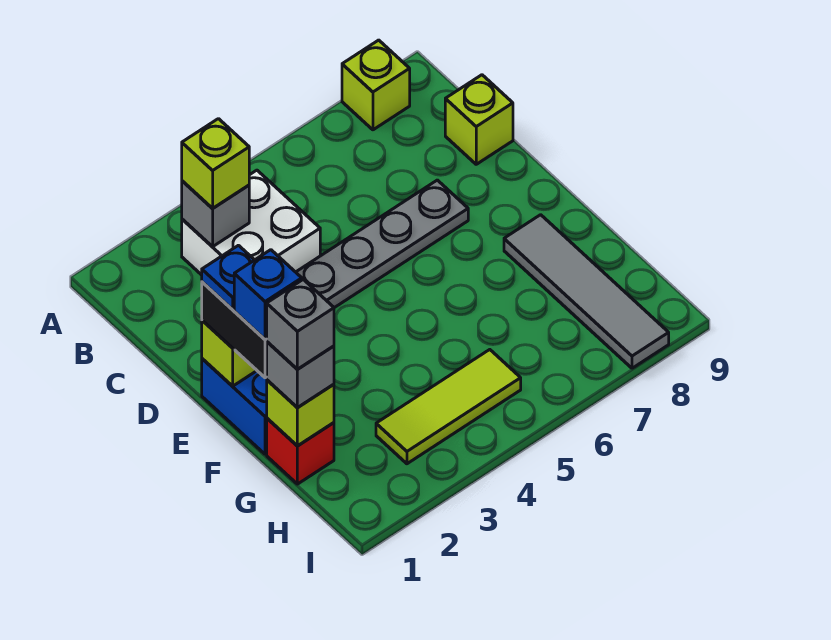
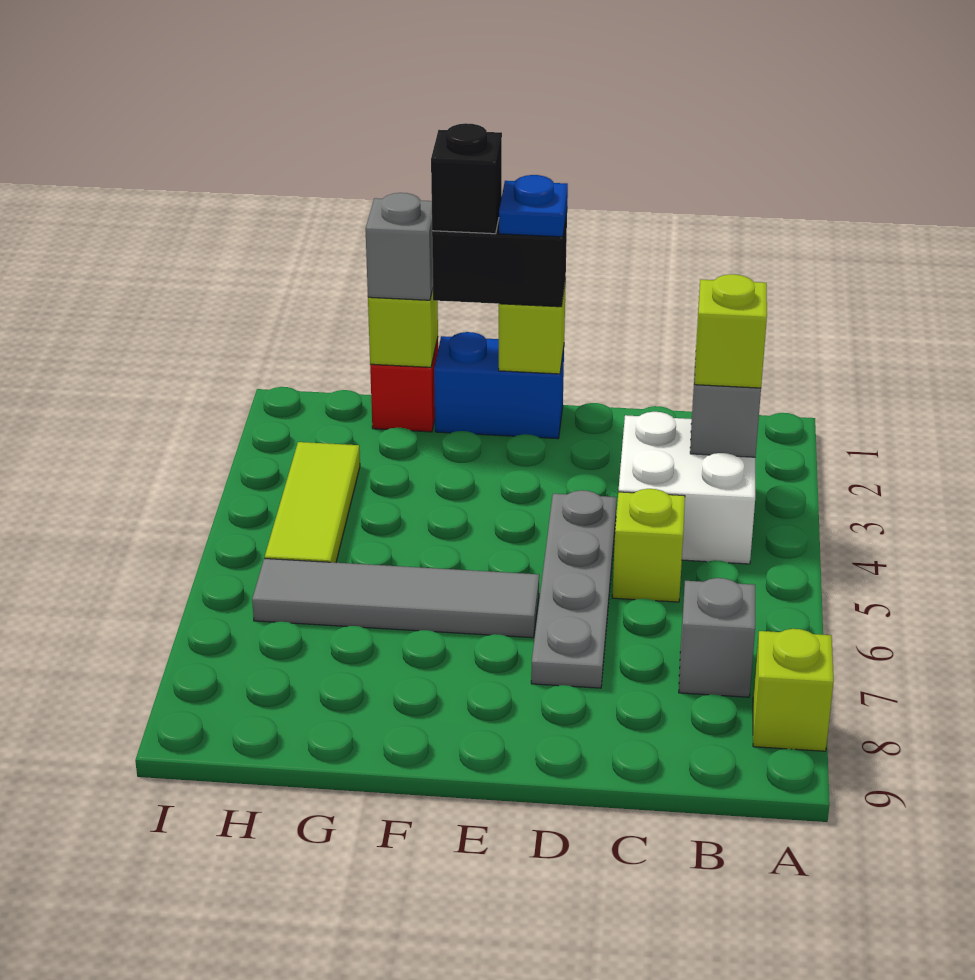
lime brick C9 level 1 -> lime brick C5 level 1
blue brick F1 level 4 -> black brick F1 level 4
grey tile F8:I8 level 1 -> grey tile E6:H6 level 1
grey brick G1 level 4 -> grey brick B7 level 1

